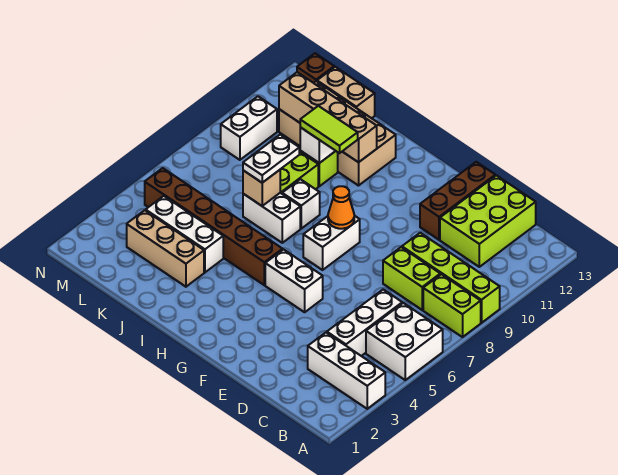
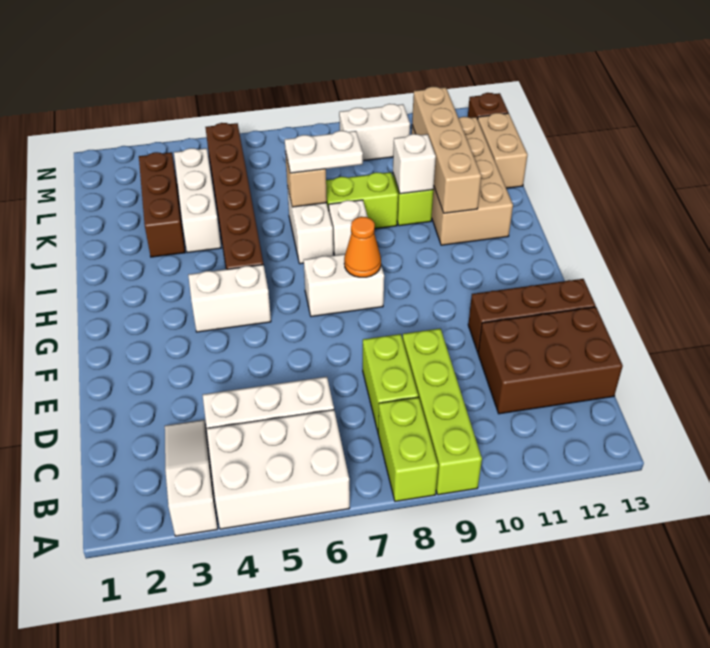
white brick A3:C3 level 1 -> white slope A3:C3 level 1 top A
white brick A5:B6 level 1 -> white brick A4:B6 level 1
lime brick C11:D13 level 1 -> brown brick C11:D13 level 1
white brick F5:G5 level 1 -> white brick G4:G5 level 1
lime tile I10:J10 level 3 -> none
tan brick J3:L3 level 1 -> brown brick J3:L3 level 1

